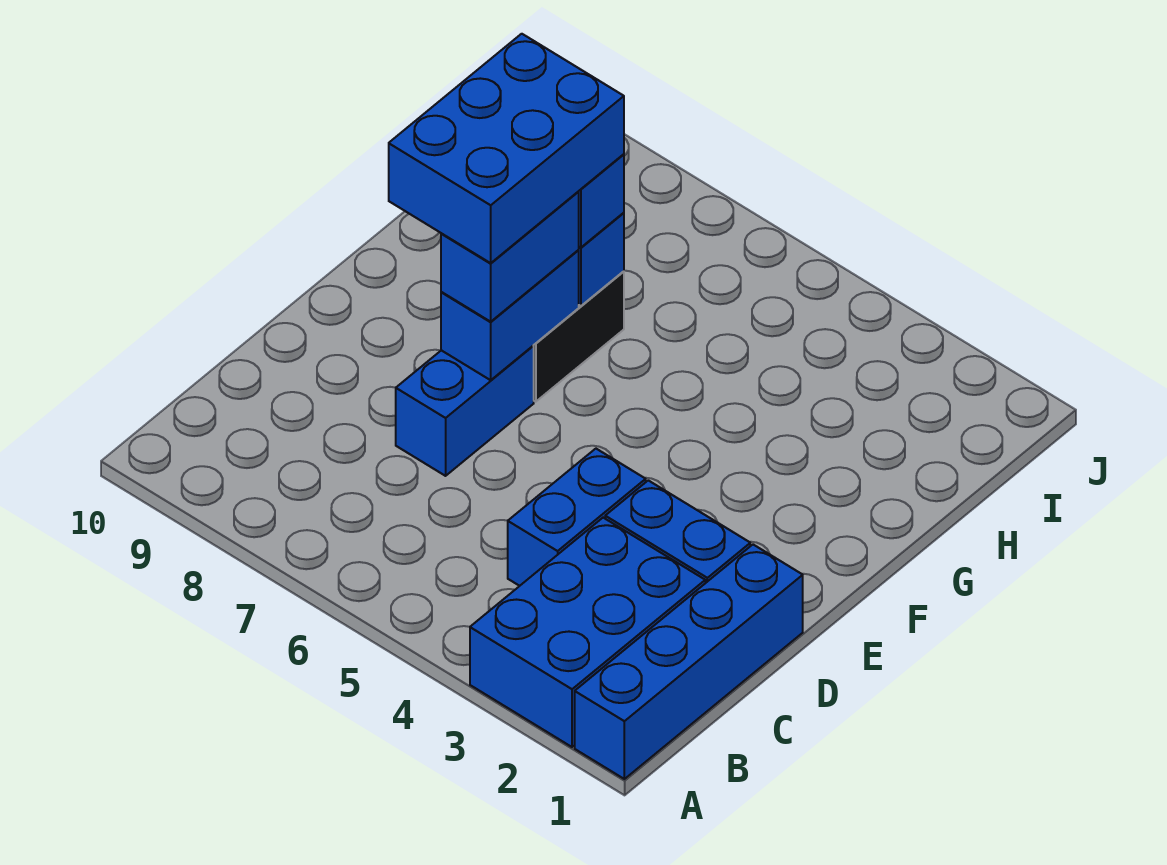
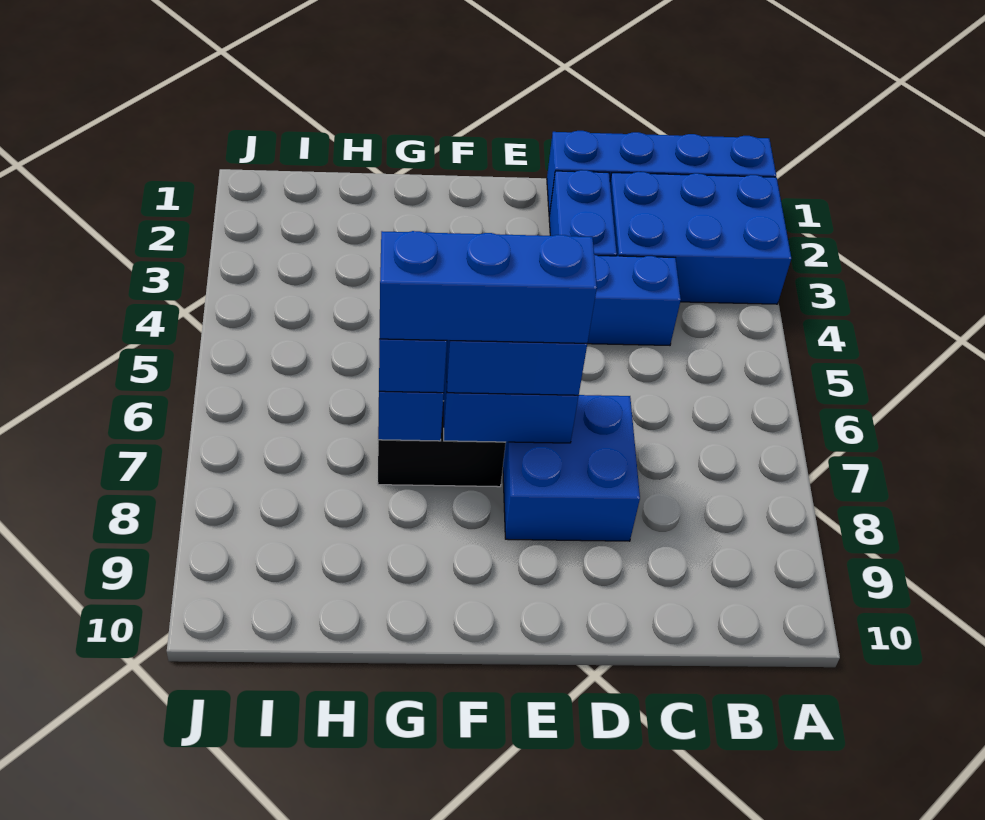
blue brick D7:E7 level 1 -> blue brick D7:E8 level 1
blue brick E7:G8 level 4 -> blue brick E7:G7 level 4

